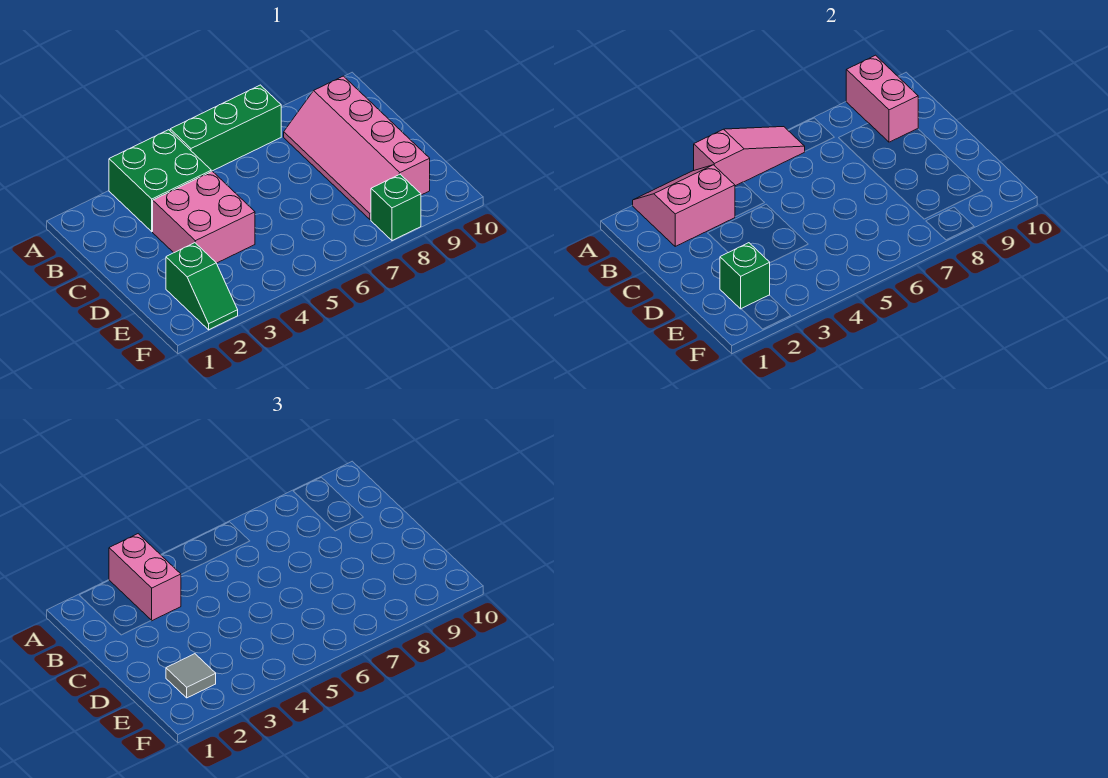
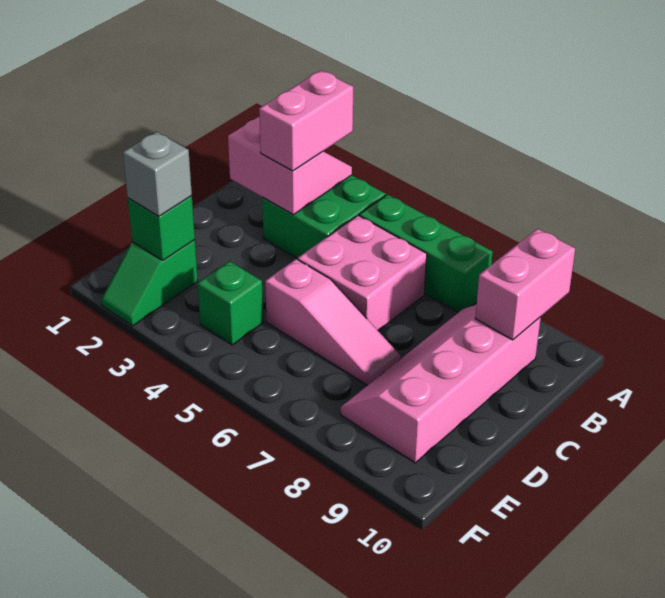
pink slope A4:A6 level 2 top 4 -> pink slope D5:D7 level 1 top 5
pink brick C3:D4 level 1 -> pink brick B5:C6 level 1
grey tile E2 level 3 -> grey brick E2 level 3
green brick F8 level 1 -> green brick E4 level 1

